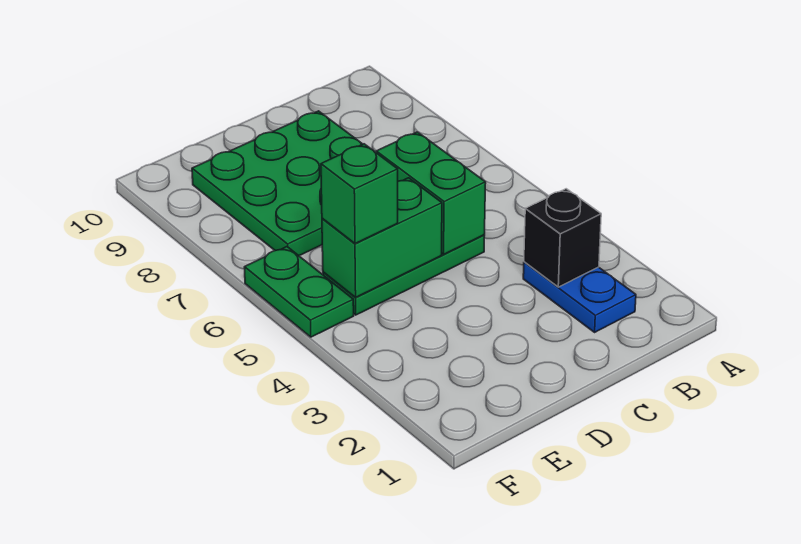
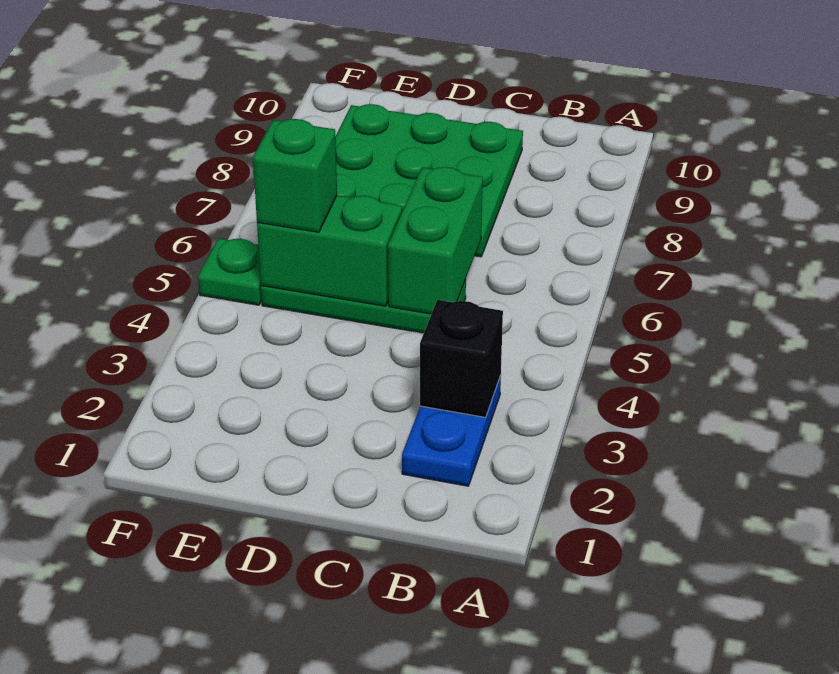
green plate F5:F6 level 1 -> green plate F5 level 1

